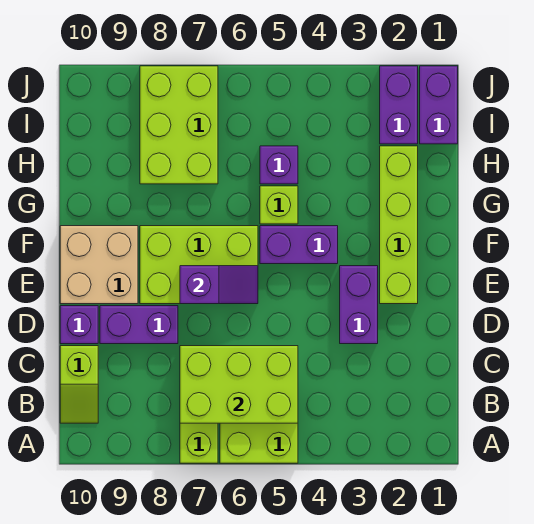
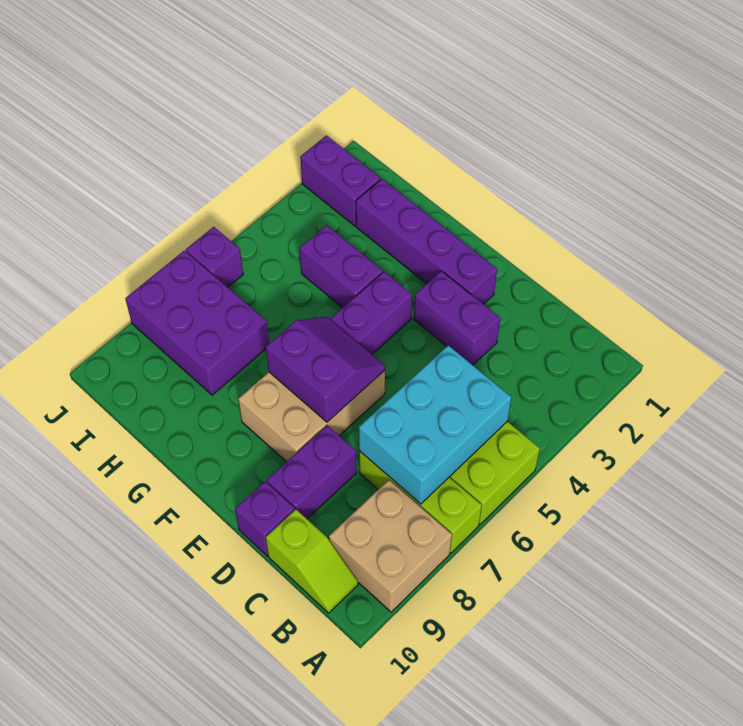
lime brick B5:C7 level 2 -> cyan brick B5:C7 level 2
lime brick E2:H2 level 1 -> purple brick E2:H2 level 1
lime brick E6:F8 level 1 -> tan brick E6:F8 level 1
purple slope E6:E7 level 2 top 7 -> purple slope E6:F7 level 2 top 7
tan brick E9:F10 level 1 -> tan brick A8:B9 level 1
lime brick G5 level 1 -> none
purple brick H5 level 1 -> purple brick J6 level 1
lime brick H7:J8 level 1 -> purple brick H7:J8 level 1
purple brick I1:J1 level 1 -> purple brick G4:H4 level 1

